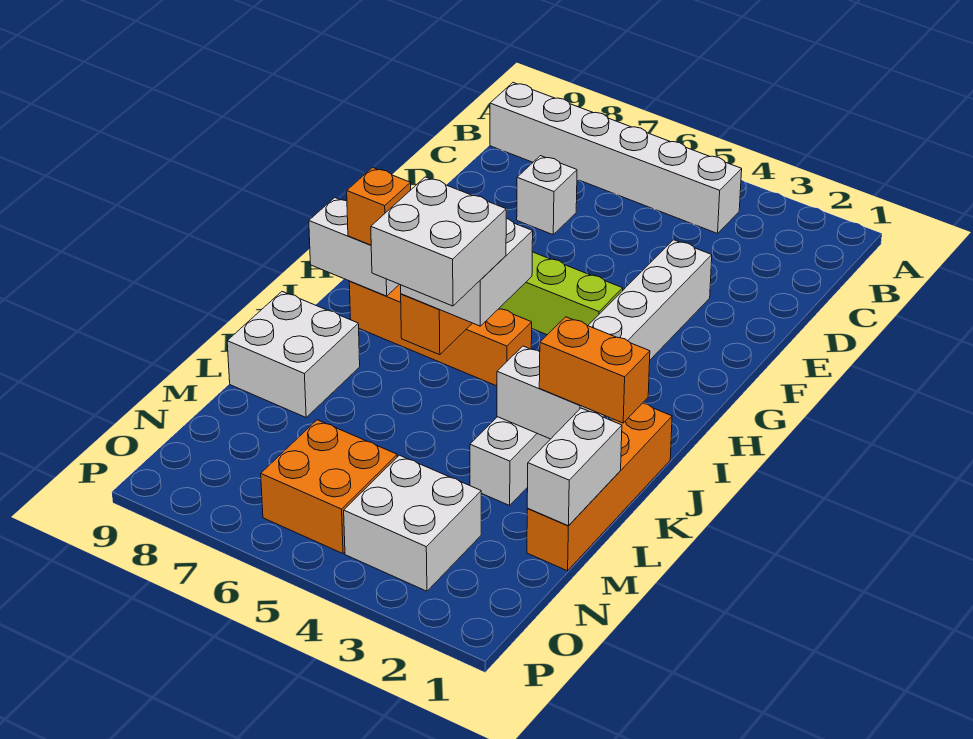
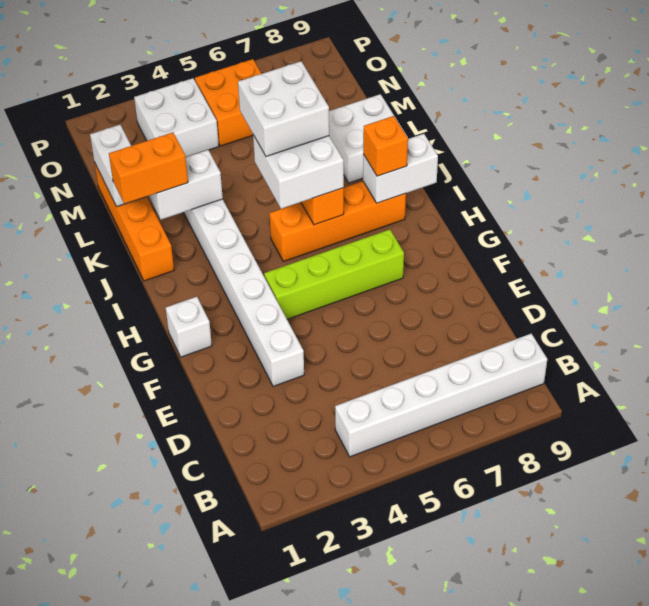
white brick D7 level 1 -> white brick G1 level 1

